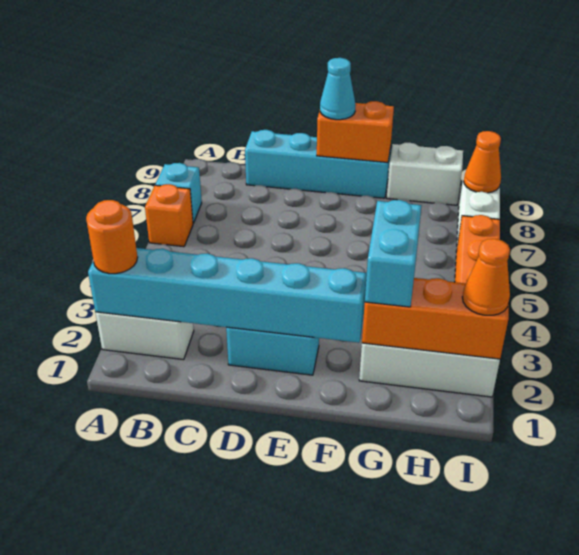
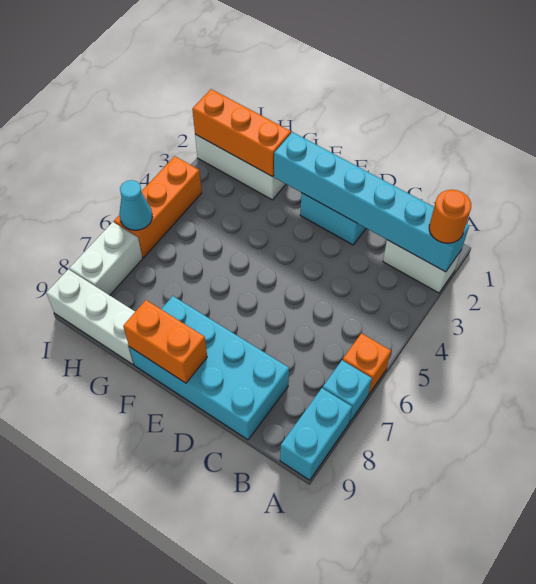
cyan brick C9:F9 level 1 -> cyan brick C8:F9 level 1
cyan cone E9 level 3 -> cyan cone I6 level 2
cyan brick G2:G3 level 3 -> cyan brick A8:A9 level 1
white brick G9:H9 level 1 -> white brick G9:I9 level 1
orange cone I2 level 3 -> none
orange cone I8 level 2 -> none

